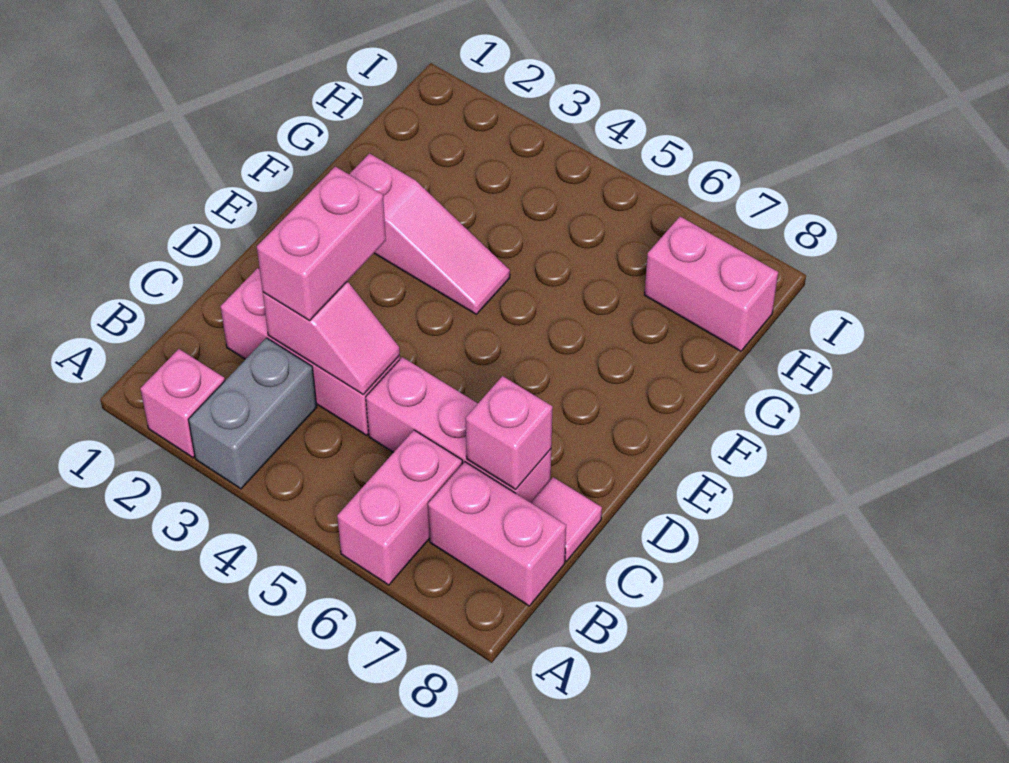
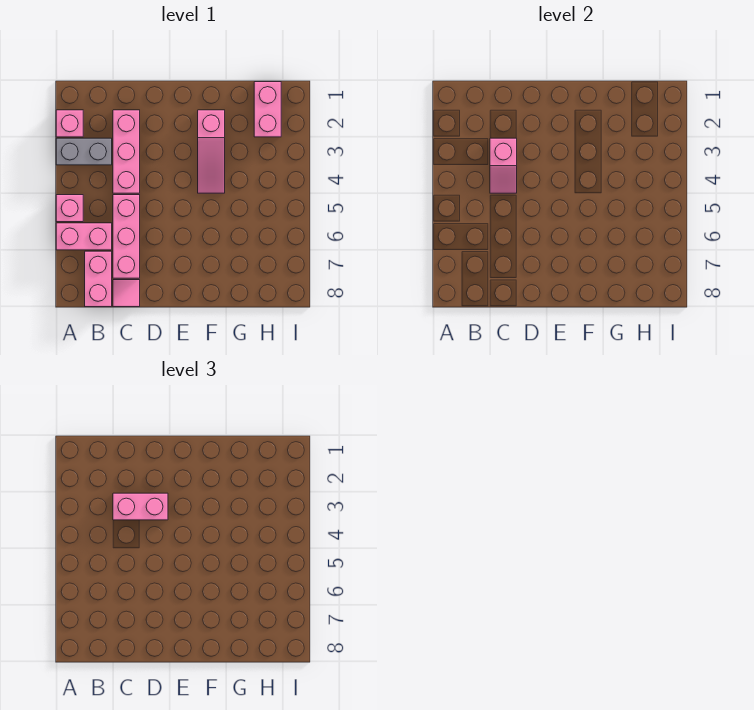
pink brick C7 level 2 -> pink brick A5 level 1
pink brick H7:H8 level 1 -> pink brick H1:H2 level 1

